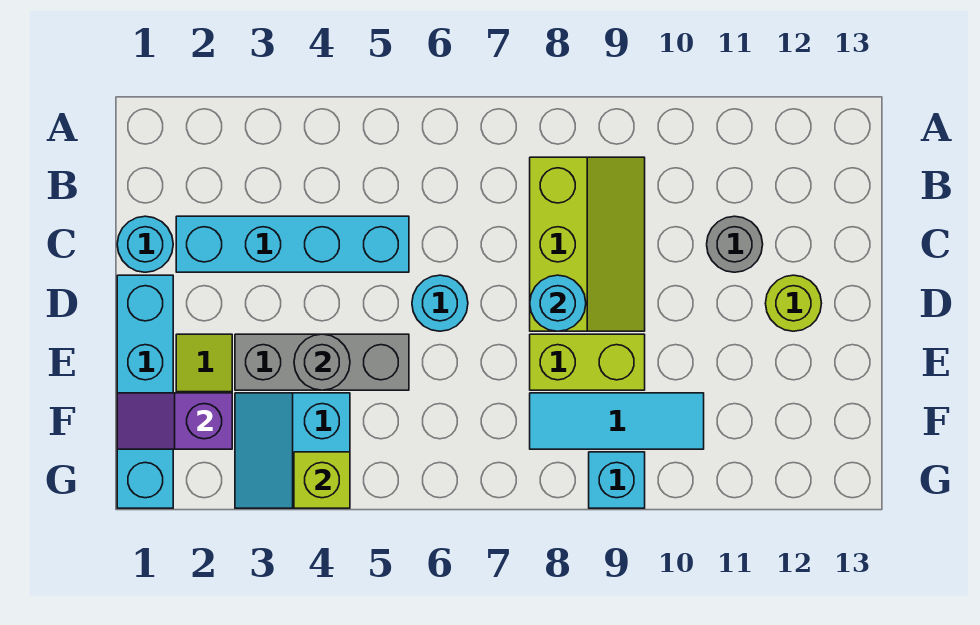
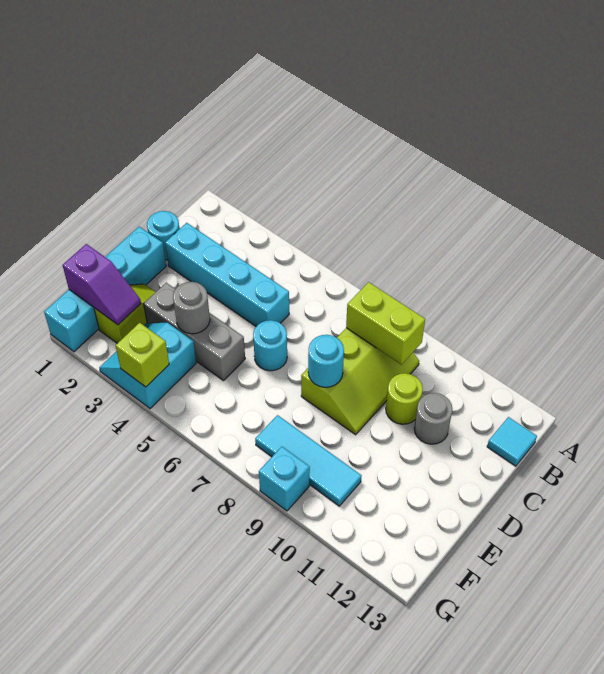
none -> cyan tile B13 level 1
lime round brick D12 level 1 -> lime round brick C10 level 1
lime brick E8:E9 level 1 -> lime brick B8:B9 level 2
purple slope F1:F2 level 2 top 2 -> purple slope F1:F2 level 2 top 1

